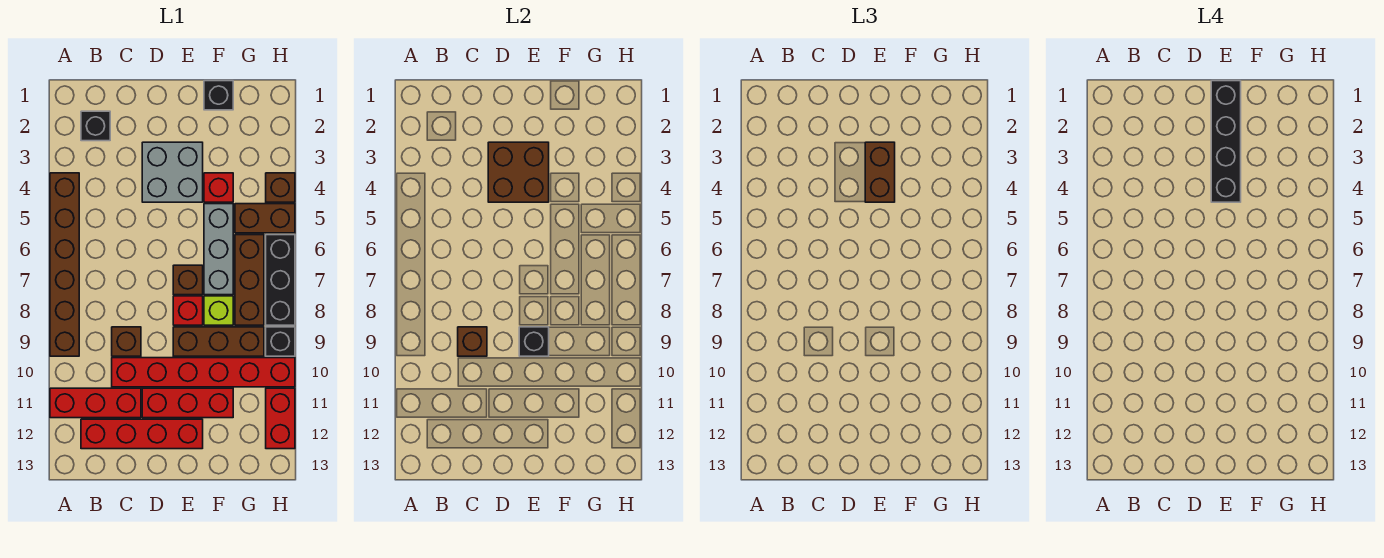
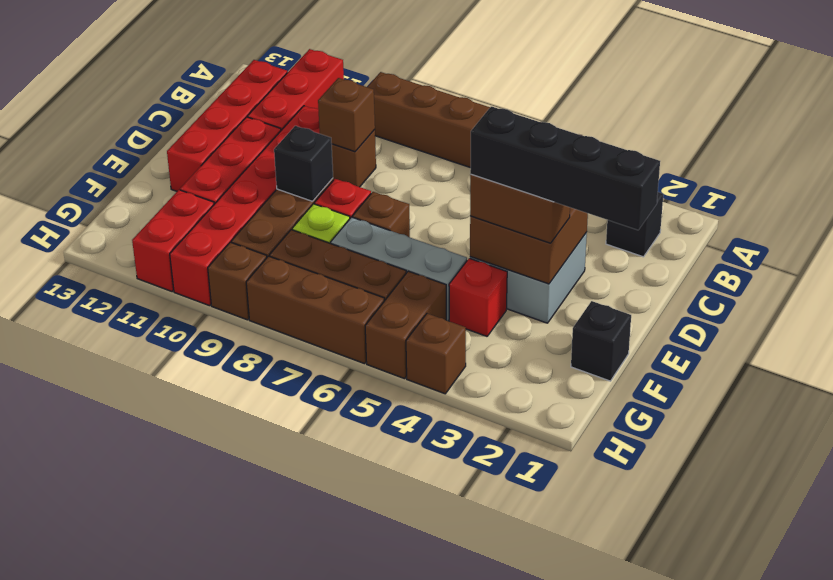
black brick H6:H8 level 1 -> brown brick H6:H8 level 1
black brick H9 level 1 -> brown brick H9 level 1
red brick H11:H12 level 1 -> red brick G11:H11 level 1

